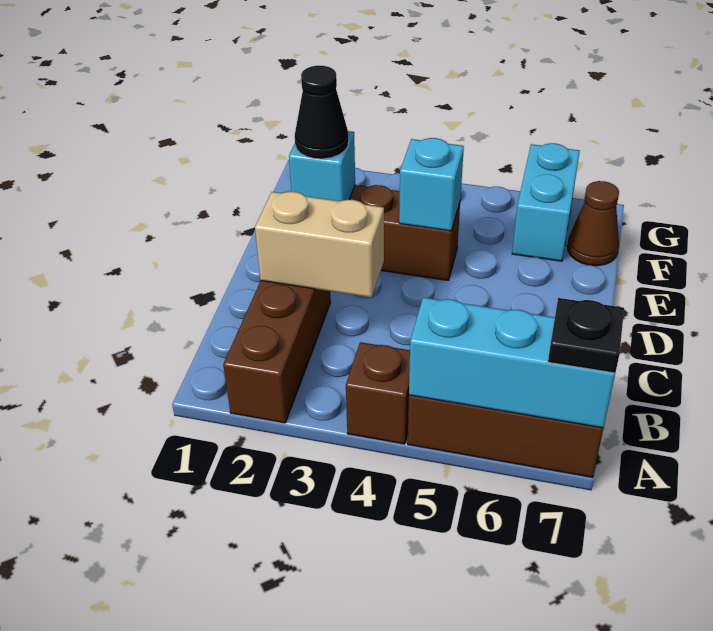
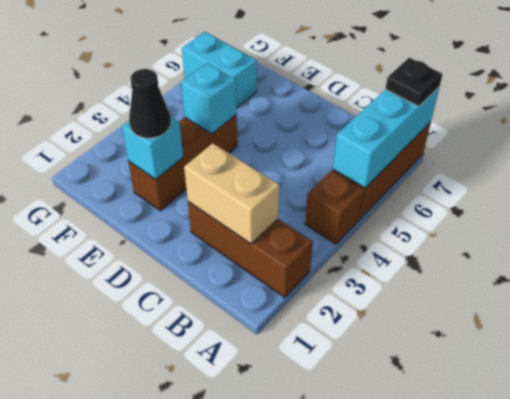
tan brick C2:C3 level 2 -> tan brick B2:C2 level 2
brown cone F7 level 1 -> none

